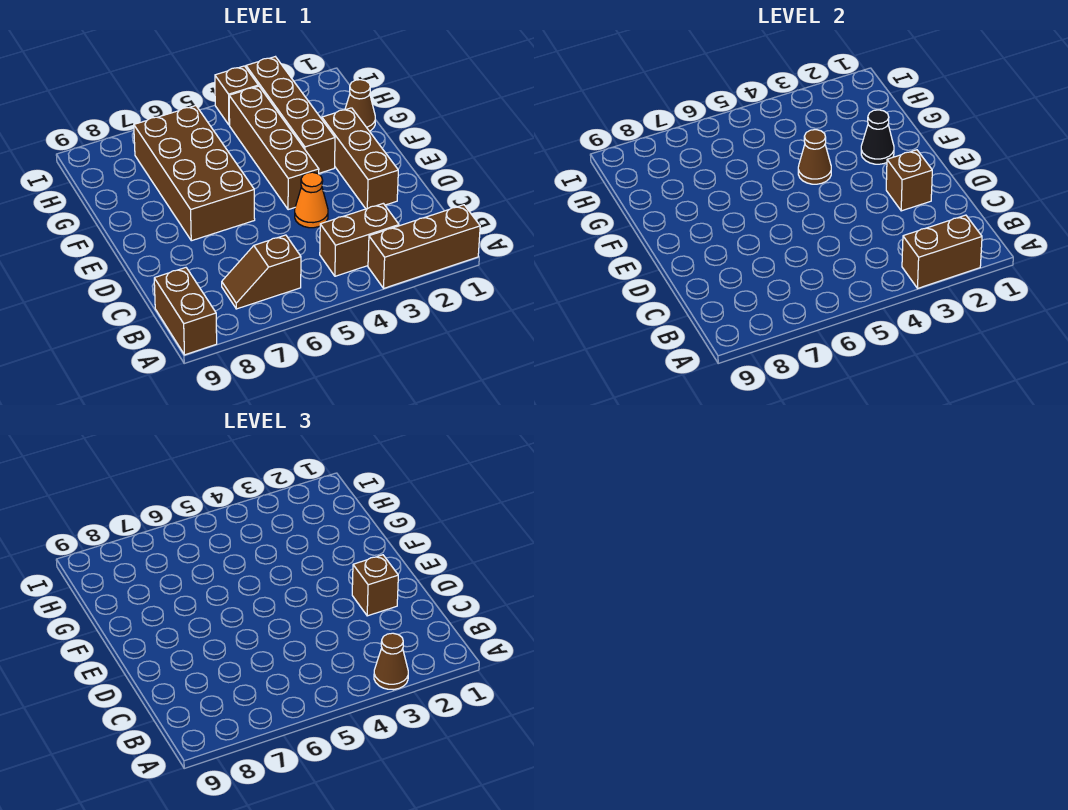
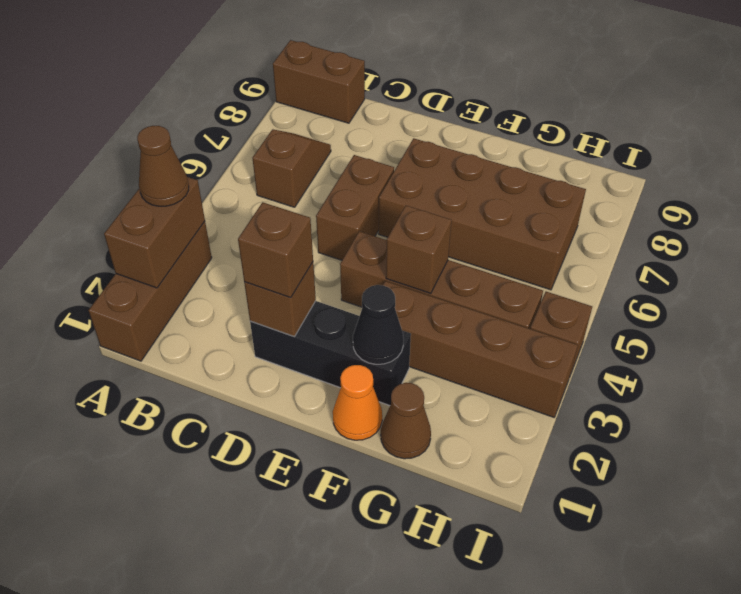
brown brick B3:B4 level 1 -> brown brick D5:D6 level 1
brown brick D2:F2 level 1 -> black brick D2:F2 level 1
orange cone D4 level 1 -> orange cone F1 level 1
brown cone F4 level 2 -> brown brick F4 level 2

